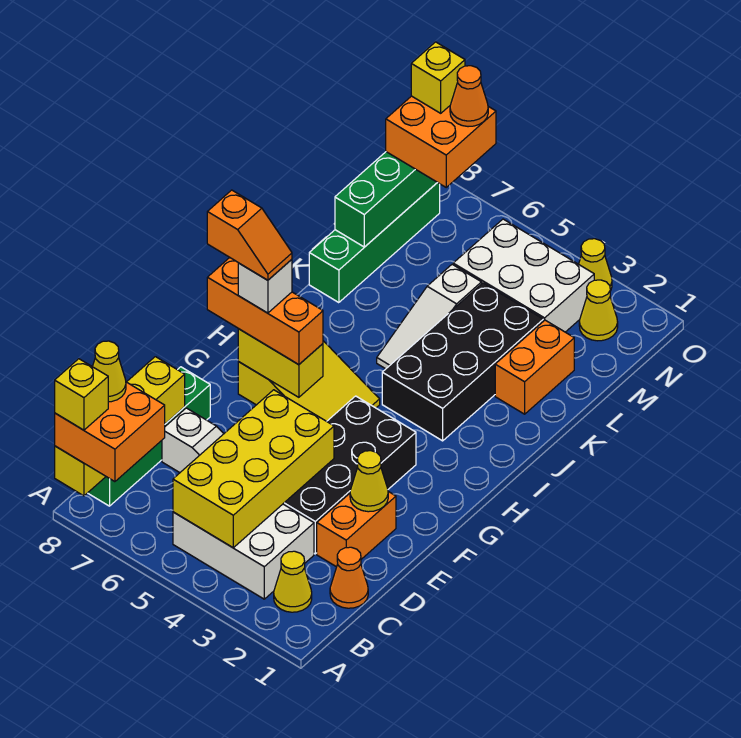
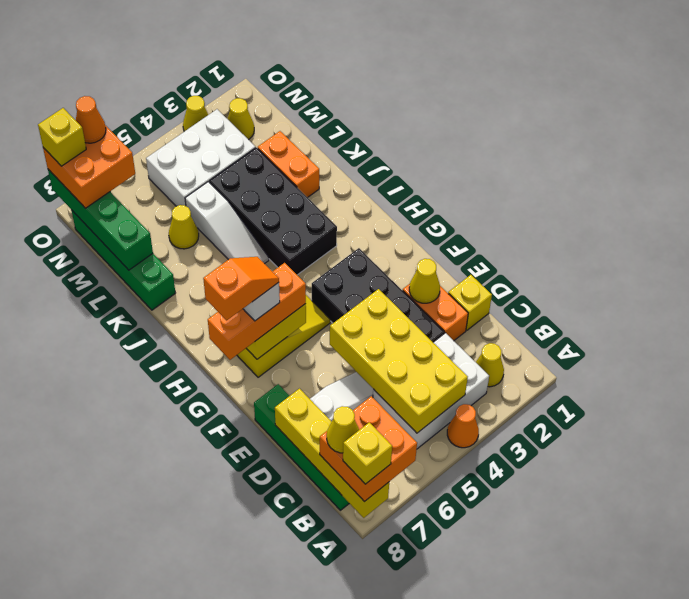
orange cone C1 level 1 -> orange cone A4 level 1
none -> yellow brick D1 level 1
none -> yellow cone L6 level 1

